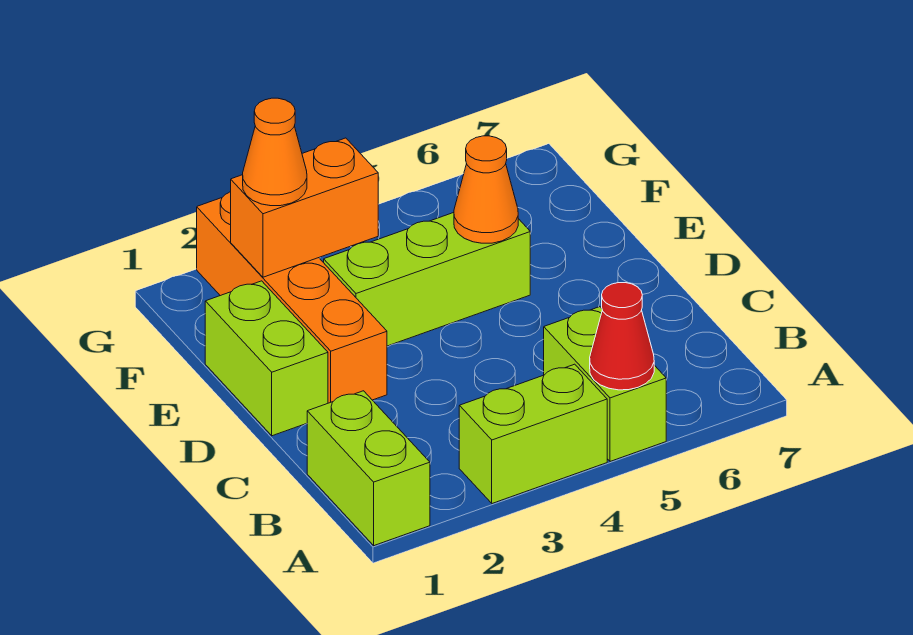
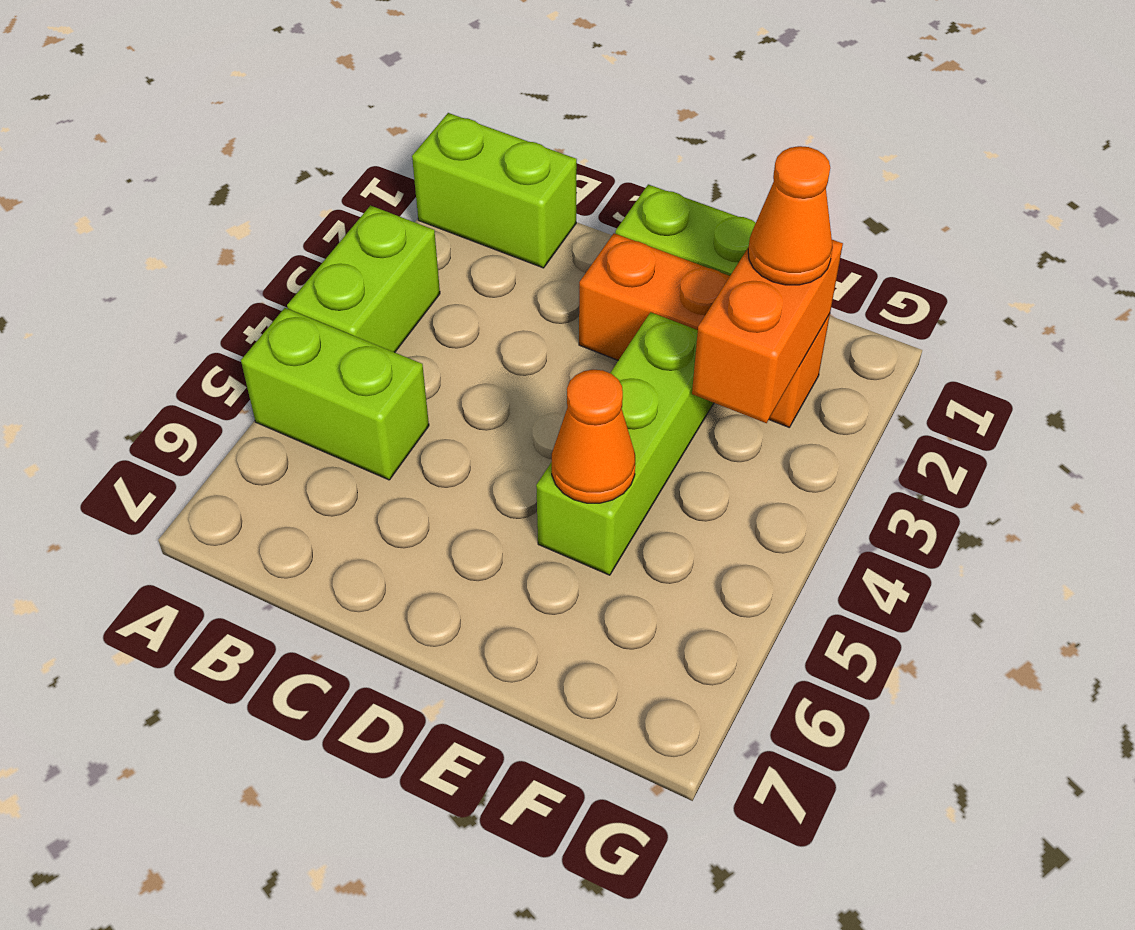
red cone A5 level 2 -> none
orange brick D2:G2 level 1 -> orange brick D2:F2 level 1

